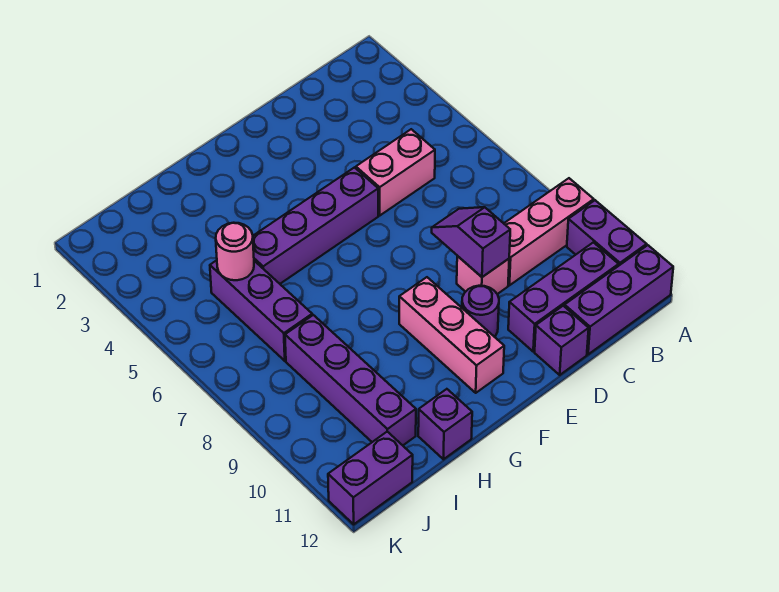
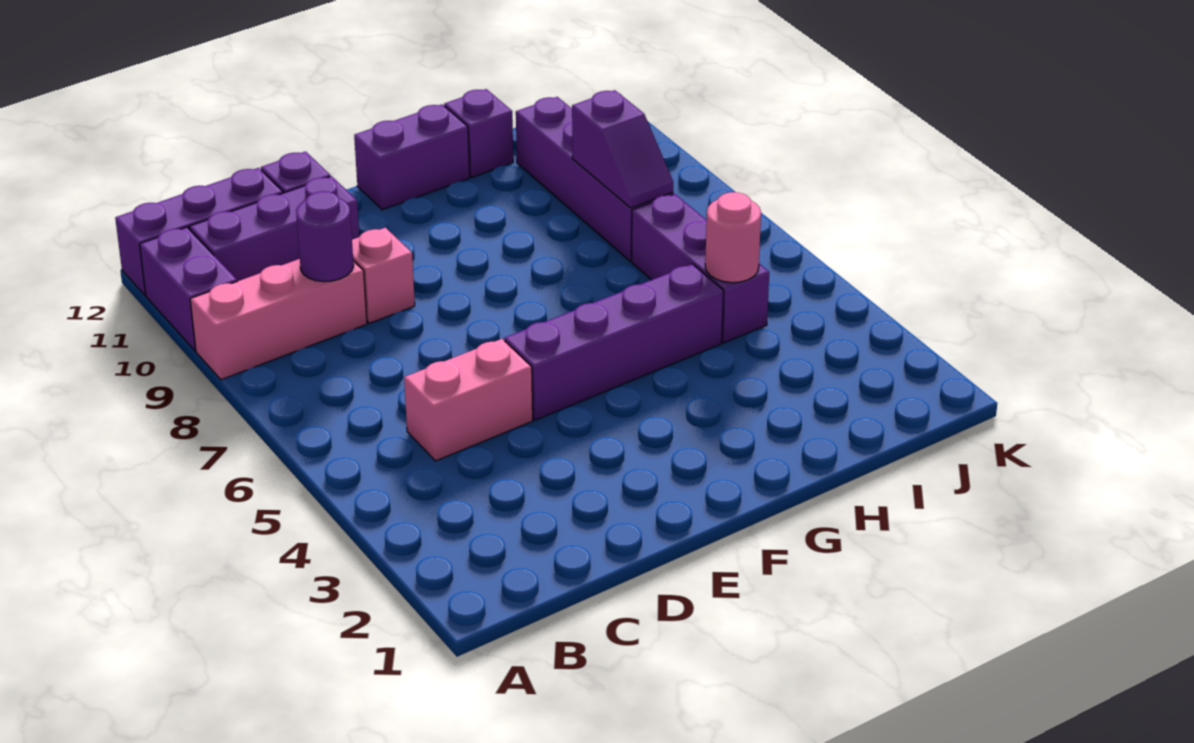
purple slope D8:D9 level 2 top 9 -> purple slope I8:I9 level 2 top 9
purple round brick E10 level 1 -> purple round brick C9 level 2
pink brick F9:F11 level 1 -> none
purple brick J12:K12 level 1 -> purple brick F12:G12 level 1

